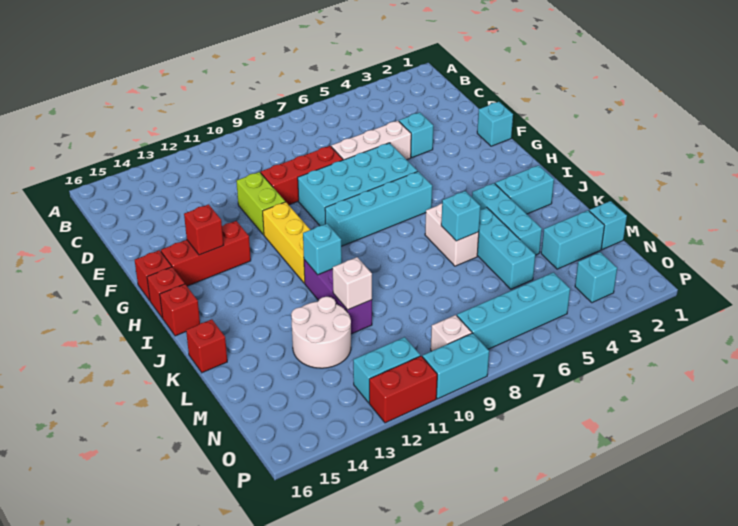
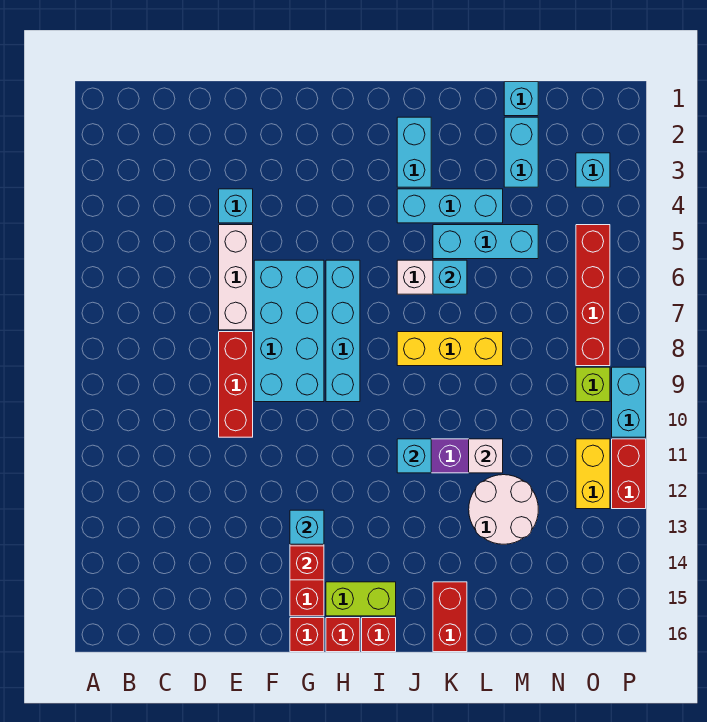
lime brick E11:F11 level 1 -> lime brick H15:I15 level 1
cyan brick F1 level 1 -> cyan brick G13 level 2
yellow brick G11:I11 level 1 -> yellow brick J8:L8 level 1
red brick K16 level 1 -> red brick K15:K16 level 1
cyan brick O5:O8 level 1 -> red brick O5:O8 level 1
white brick O9 level 1 -> lime brick O9 level 1
cyan brick O11:O12 level 1 -> yellow brick O11:O12 level 1

